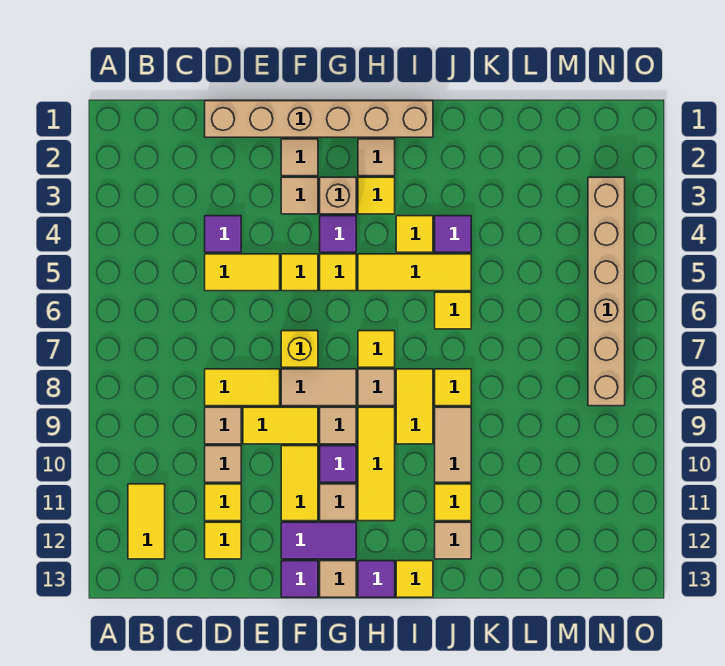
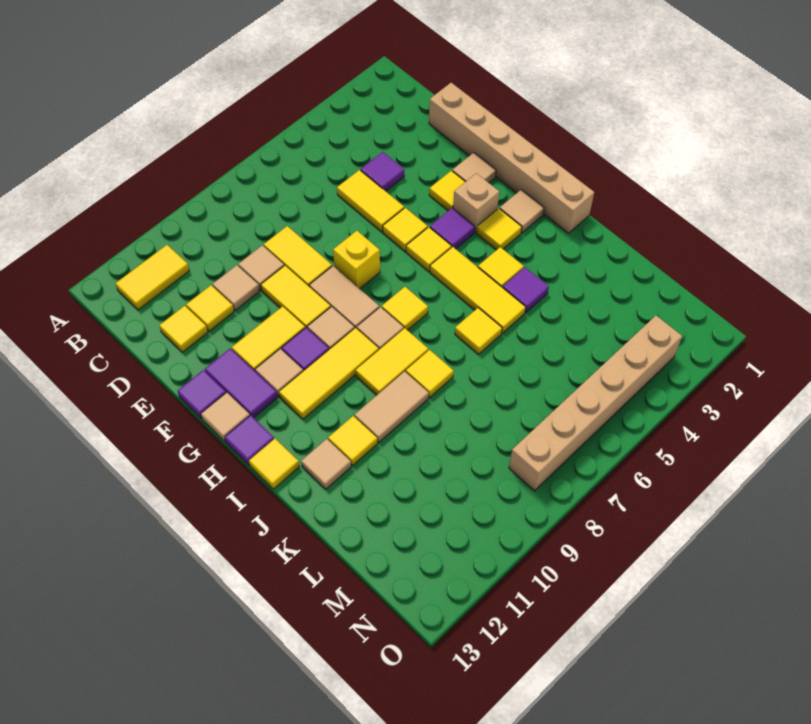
tan tile F3 level 1 -> yellow tile F3 level 1

